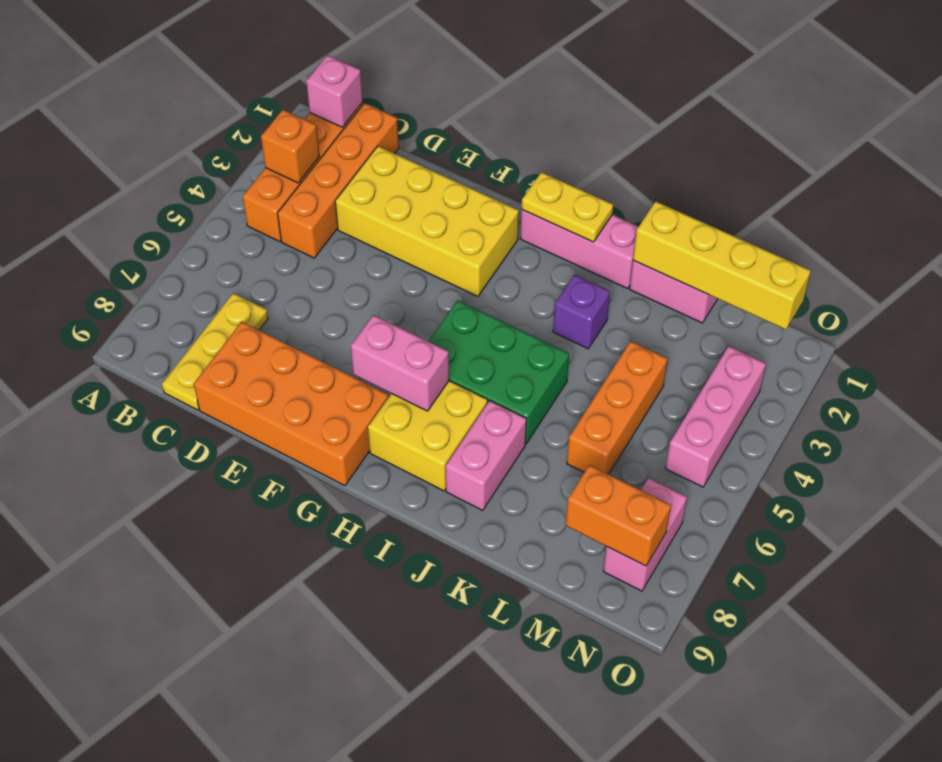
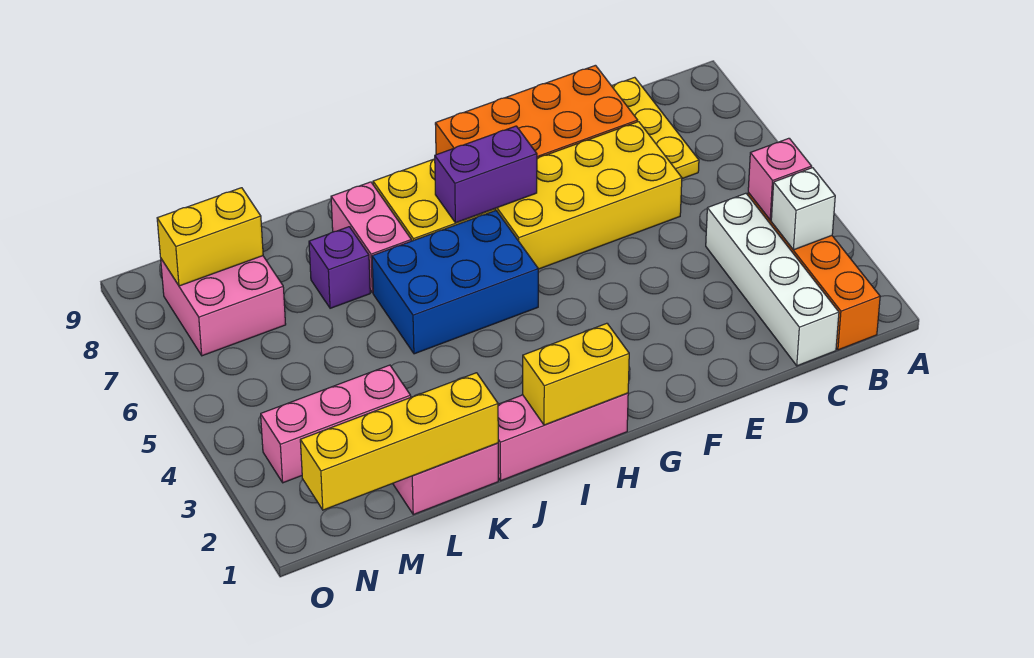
pink brick B1 level 2 -> pink brick B4 level 2
orange brick B3 level 2 -> white brick B3 level 2
orange brick C1:C4 level 1 -> white brick C1:C4 level 1
yellow brick D2:G3 level 1 -> yellow brick D6:G7 level 1
pink brick G7:H7 level 2 -> purple brick G7:H7 level 2
yellow plate H1:I1 level 2 -> yellow brick H1:I1 level 2
green brick H5:J6 level 1 -> blue brick H5:J6 level 1
purple brick J3 level 1 -> purple brick K7 level 1
orange brick L4:L6 level 1 -> none
orange brick M8:N8 level 2 -> yellow brick M8:N8 level 2
pink brick N3:N5 level 1 -> pink brick L3:N3 level 1
pink brick N7:N8 level 1 -> pink brick M7:N8 level 1

